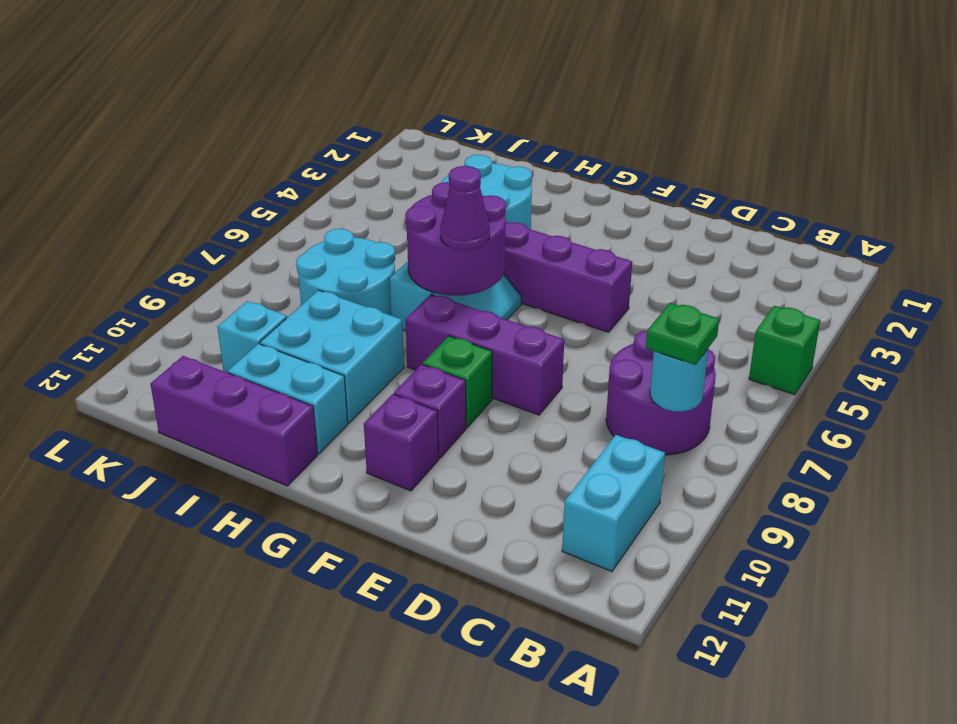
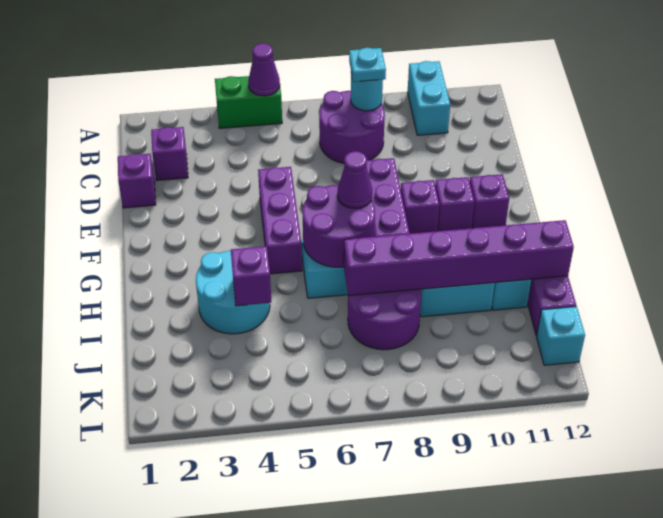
green brick A5 level 1 -> green brick A4:A5 level 1
none -> purple cone A5 level 2
green plate B8 level 3 -> cyan plate B8 level 3
cyan brick B10:B11 level 1 -> cyan brick A10:B10 level 1
none -> purple brick C2 level 1
none -> purple brick D1 level 1
green brick F9 level 1 -> purple brick F9 level 1
none -> purple brick I4 level 2
cyan round brick I7:J8 level 1 -> purple round brick I7:J8 level 1
none -> purple brick I7:I12 level 2
cyan brick J10 level 1 -> cyan brick K12 level 1

